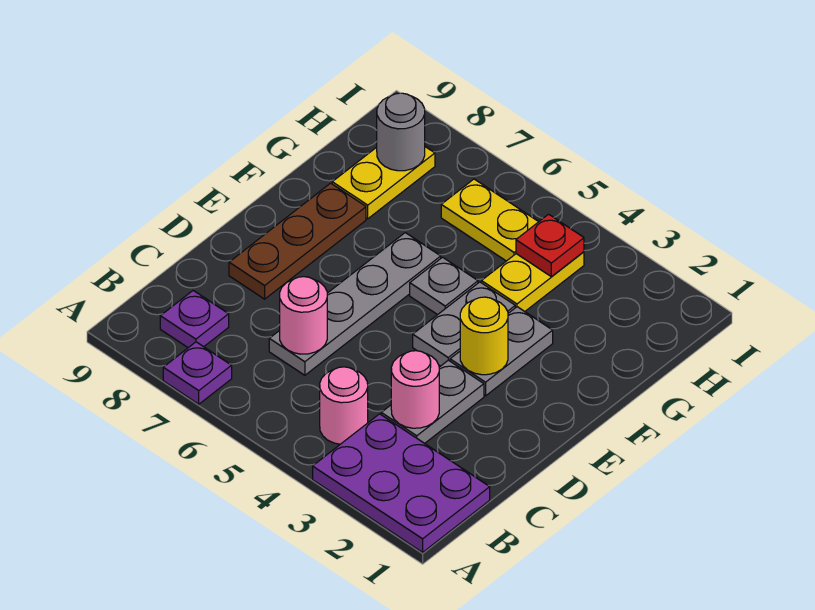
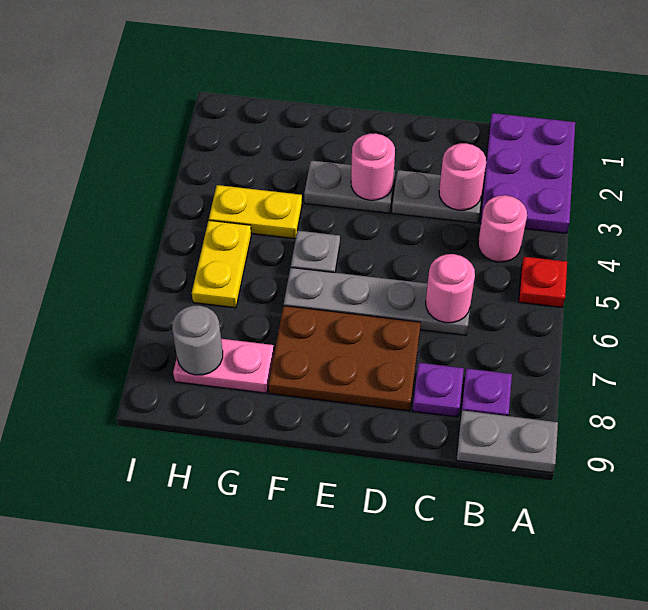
purple plate A7 level 1 -> purple plate C8 level 1
brown plate D8:F8 level 1 -> brown plate D7:F8 level 1
yellow round brick E3 level 2 -> pink round brick E3 level 2
grey plate E4:F4 level 1 -> grey plate A9:B9 level 1
yellow plate G8:H8 level 1 -> pink plate G8:H8 level 1
red plate H4 level 2 -> red plate A5 level 1

